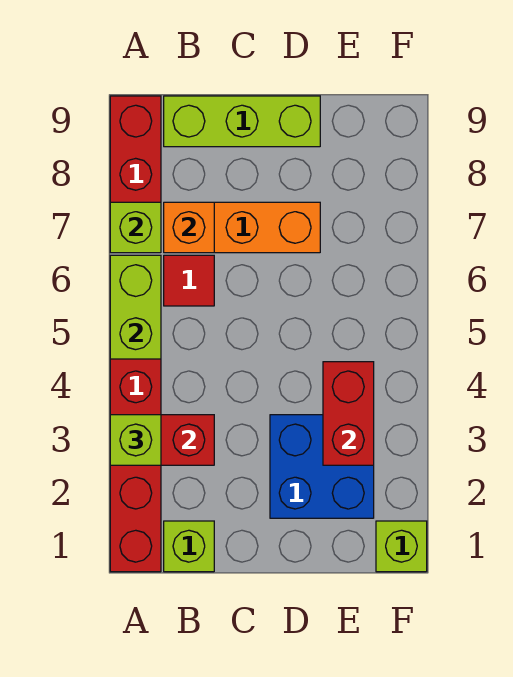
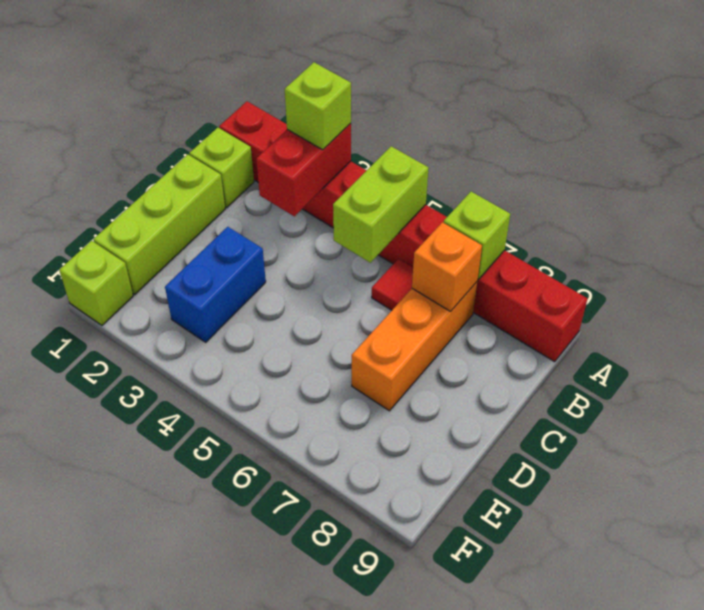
lime brick A5:A6 level 2 -> lime brick A5:B5 level 2
lime brick B9:D9 level 1 -> lime brick C1:E1 level 1
blue brick D2:E3 level 1 -> blue brick D3:E3 level 1
red brick E3:E4 level 2 -> none

